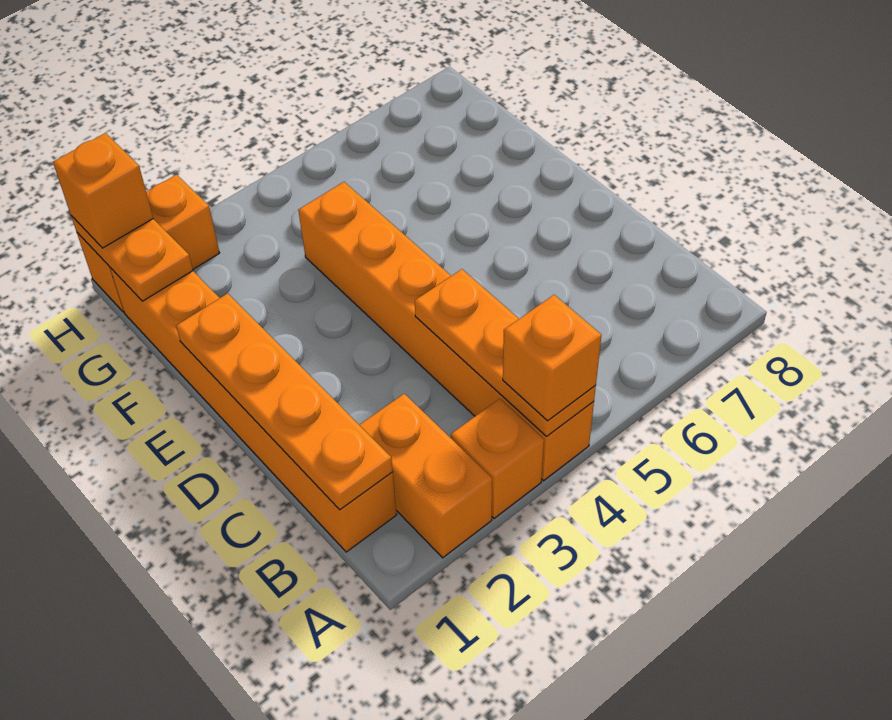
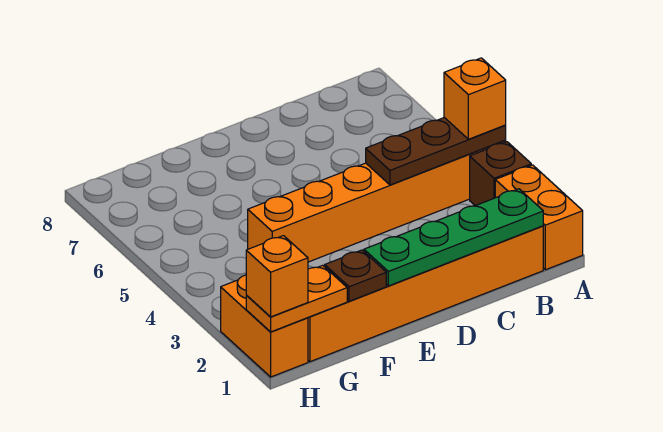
orange brick A2:B2 level 1 -> orange brick A1:A2 level 1
orange brick A3 level 1 -> brown brick A3 level 1
orange plate A4:C4 level 2 -> brown plate A4:C4 level 2
orange plate B1:E1 level 2 -> green plate B1:E1 level 2
none -> brown plate F1 level 2

